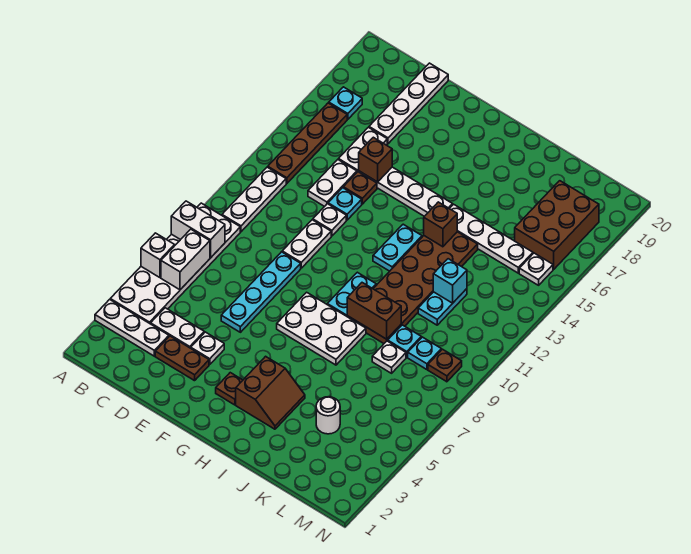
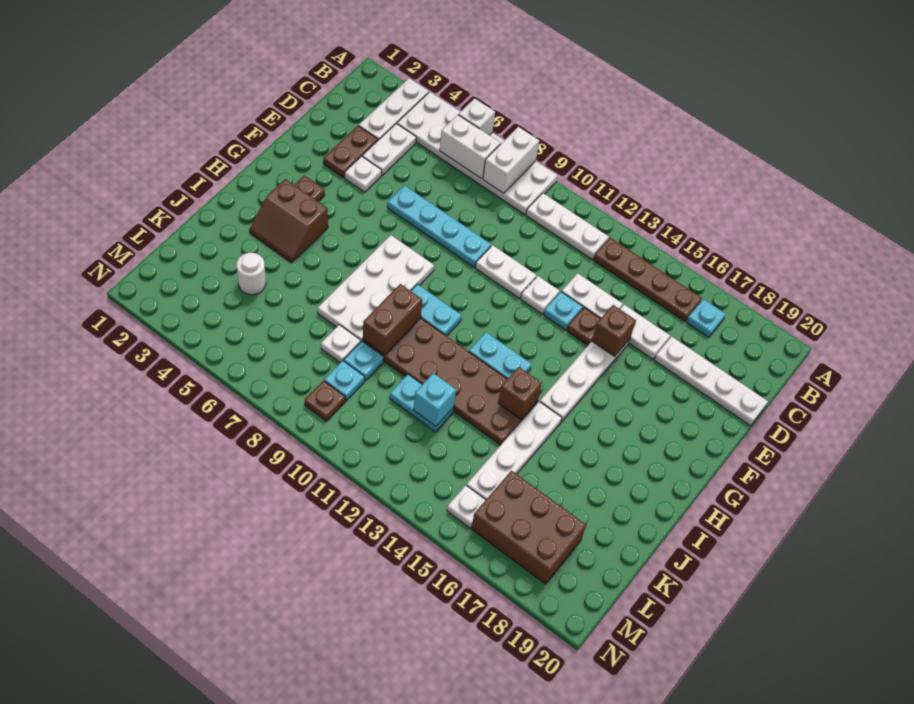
white plate G7:I8 level 1 -> white plate G7:J8 level 1

